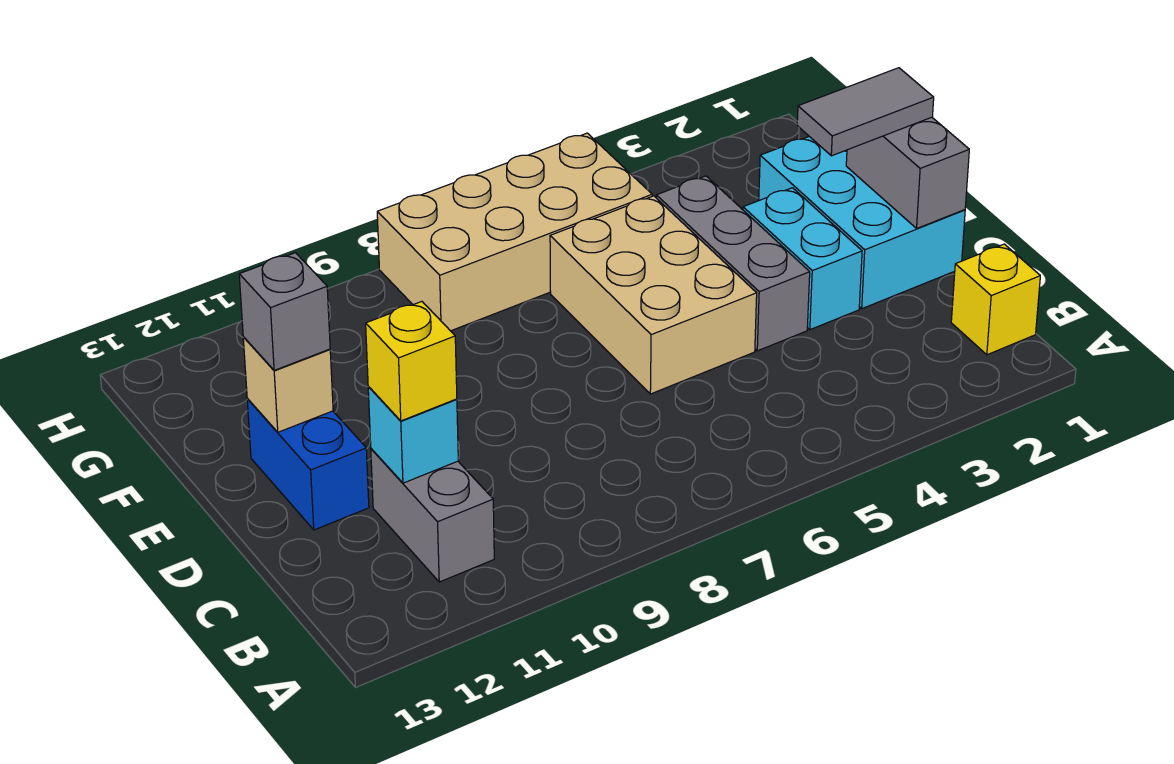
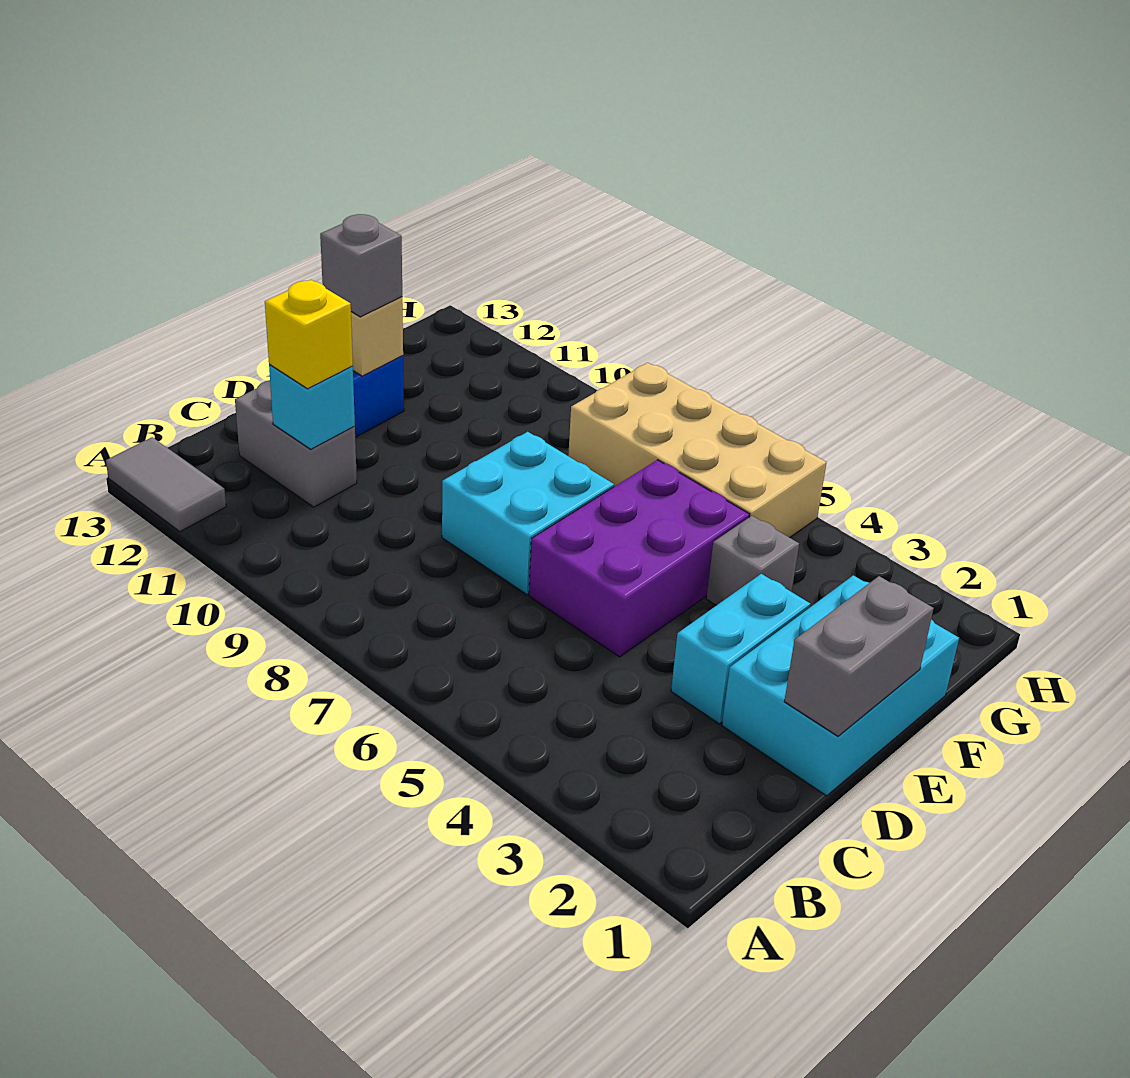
yellow brick B1 level 1 -> none
grey brick B11:C11 level 1 -> grey brick C11:C12 level 1
grey brick D4:F4 level 1 -> grey brick F4 level 1
tan brick D5:F6 level 1 -> purple brick D5:F6 level 1
none -> cyan brick D7:E8 level 1
grey tile E1:E2 level 3 -> grey tile A12:A13 level 1

